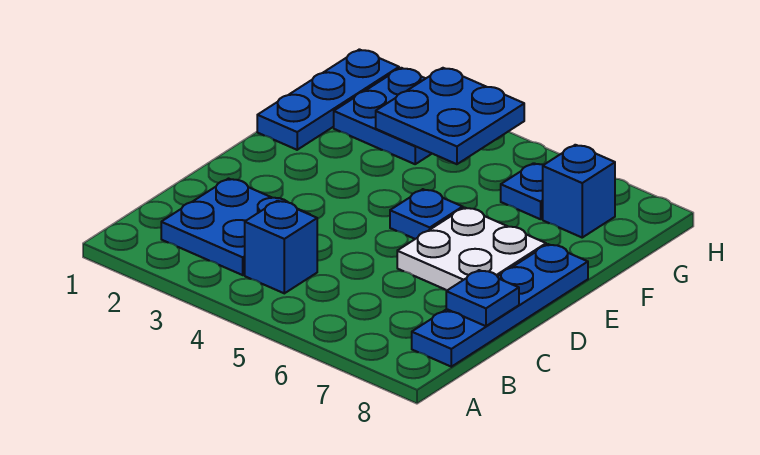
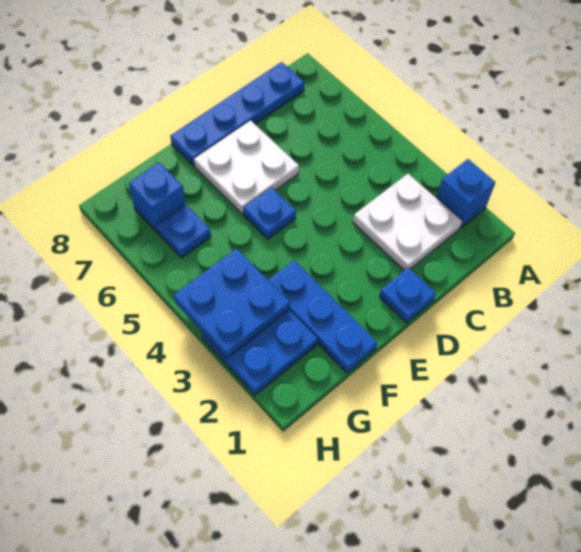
blue plate B2:C3 level 1 -> white plate B2:C3 level 1
blue brick B4 level 1 -> blue brick A2 level 1
blue plate C8 level 2 -> blue plate D1 level 1
blue plate F1:H1 level 1 -> blue plate F1:F3 level 1

